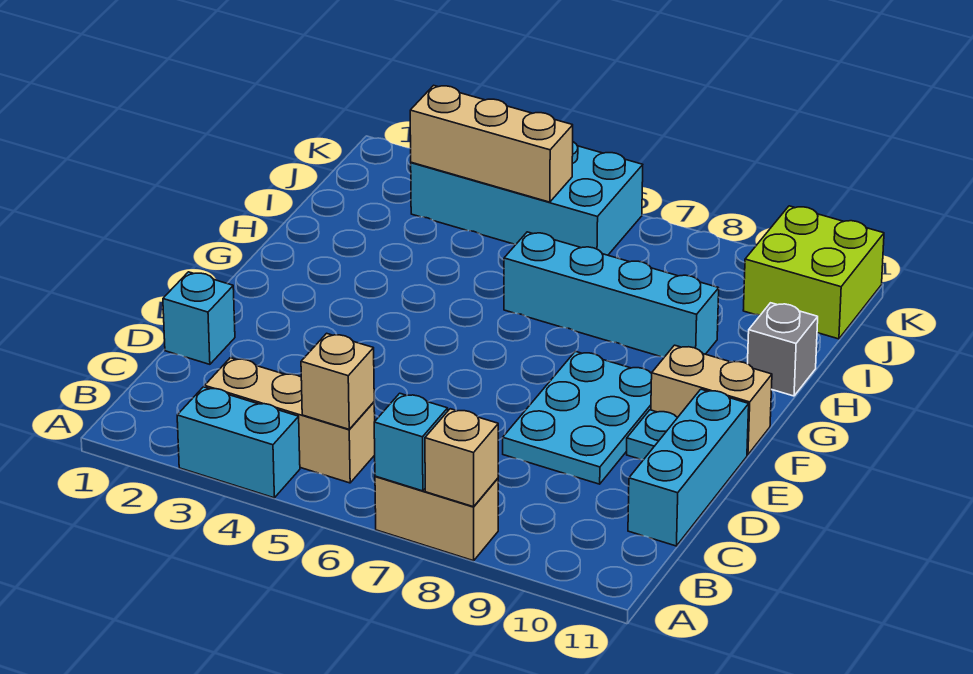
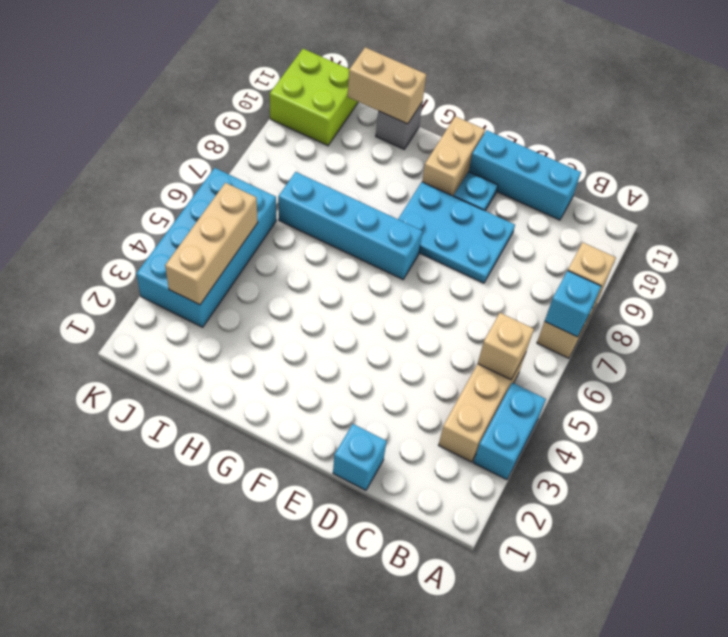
cyan brick H6:H9 level 1 -> cyan brick F7:I7 level 1
none -> tan brick H11:I11 level 2

